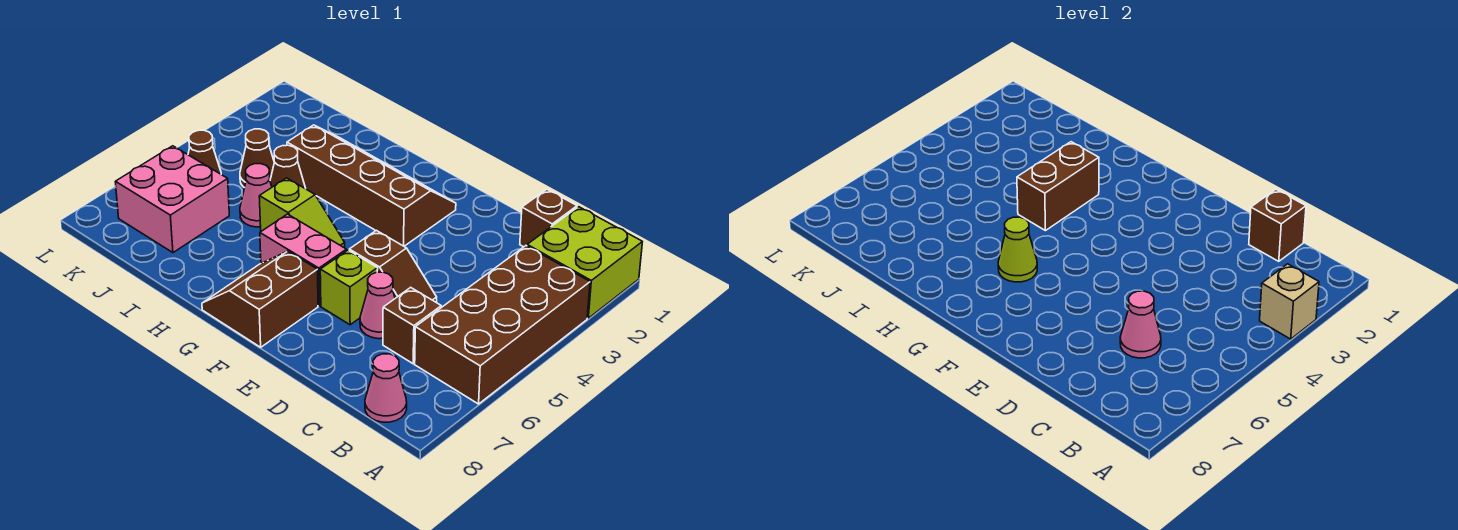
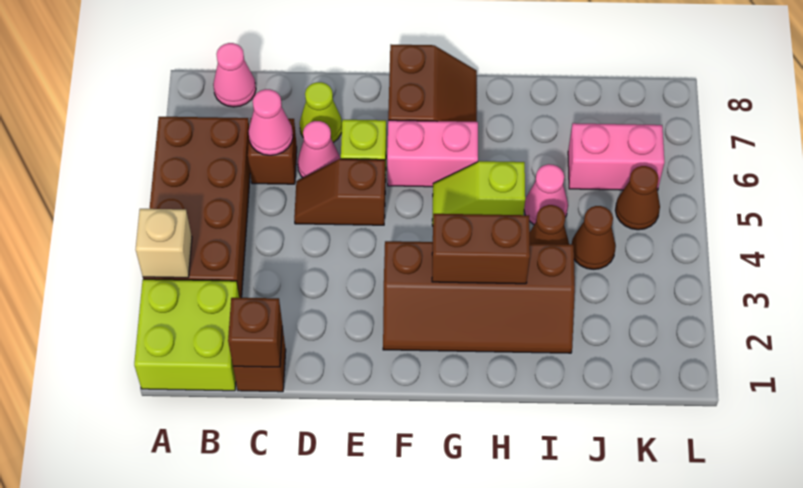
lime cone G6 level 2 -> lime cone D7 level 1
brown brick H3:H4 level 2 -> brown brick G3:H3 level 2
pink brick J6:K7 level 1 -> pink brick J6:K6 level 1

